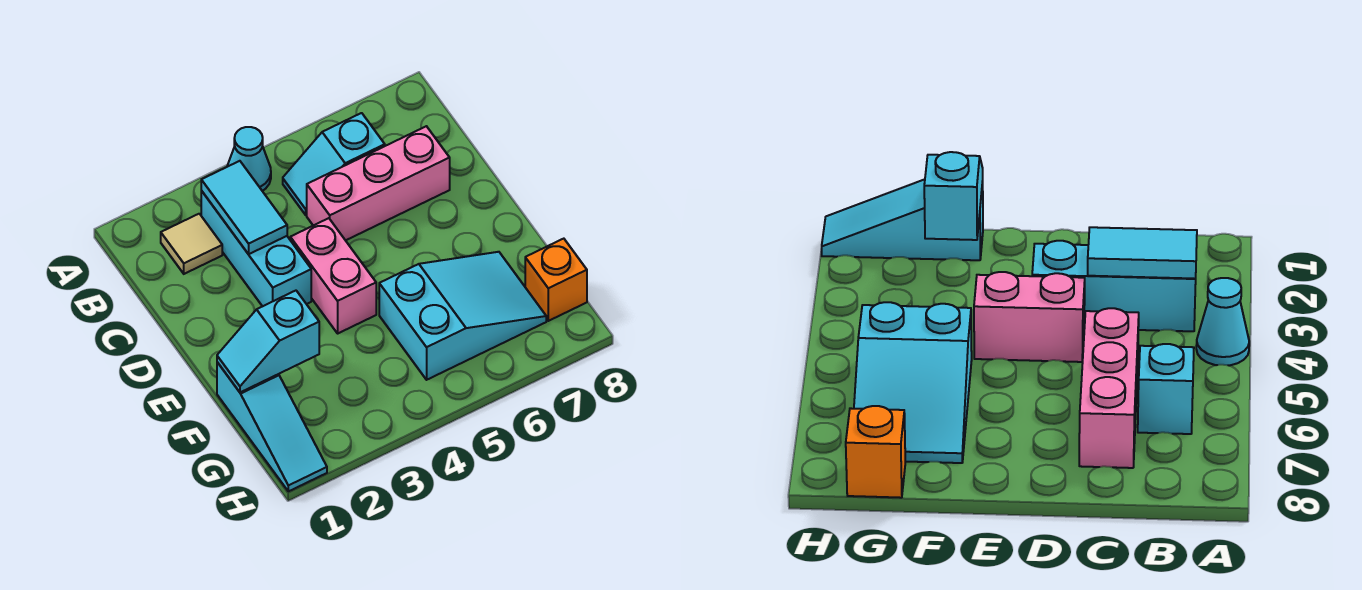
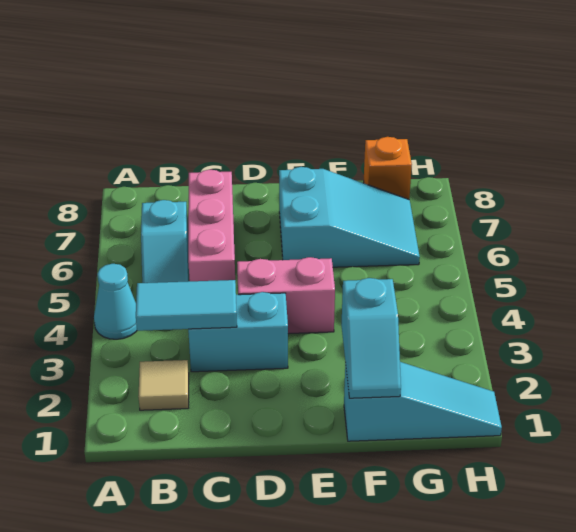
cyan brick B3:D3 level 1 -> cyan brick C3:D3 level 1
cyan slope F5:G7 level 1 top 5 -> cyan slope E6:G7 level 1 top E

